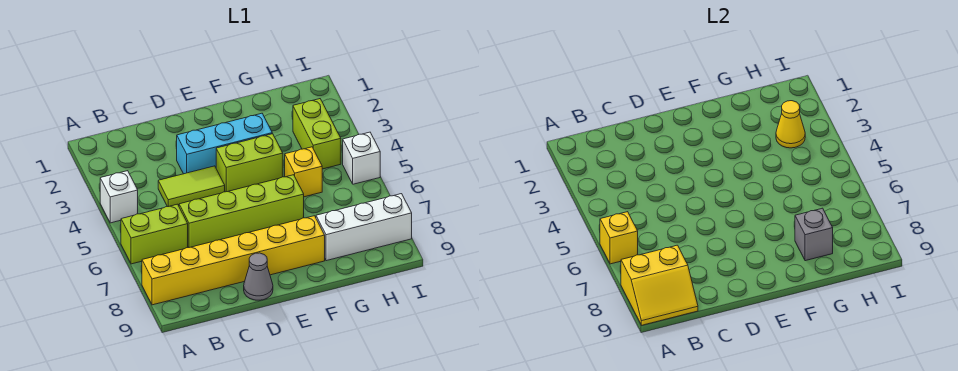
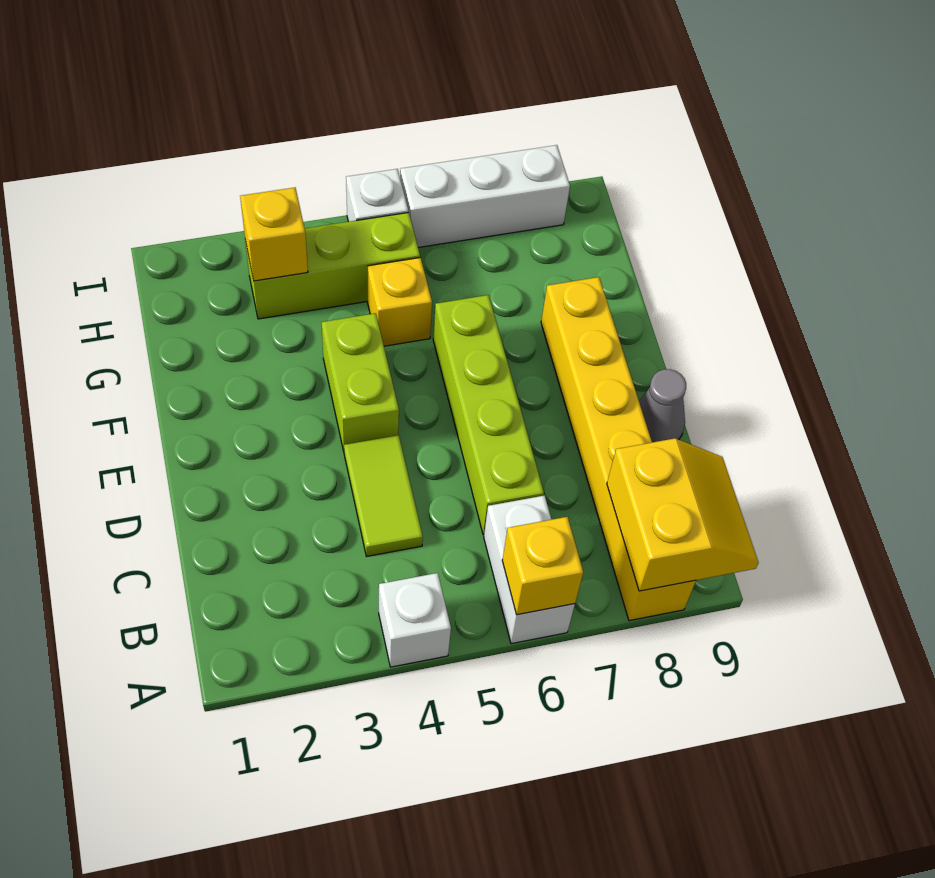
lime brick A6:B6 level 1 -> white brick A6:B6 level 1
cyan brick D3:F3 level 1 -> none
white brick G8:I8 level 1 -> white brick I6:I8 level 1
grey brick G8 level 2 -> none
lime brick H3:H4 level 1 -> lime brick H3:H5 level 1
yellow cone H3 level 2 -> yellow brick H3 level 2

